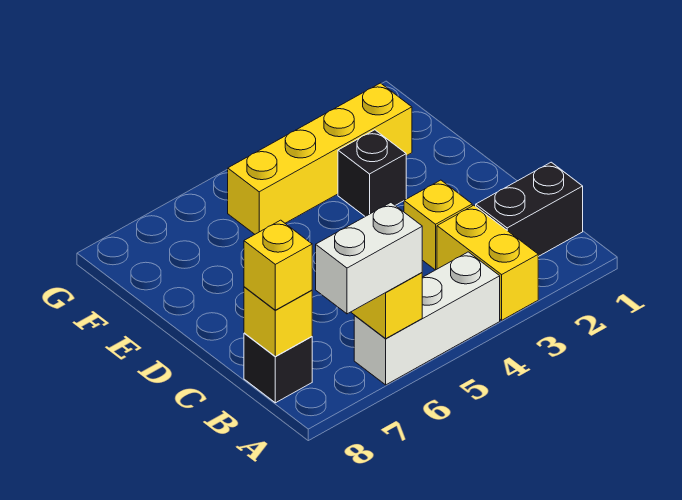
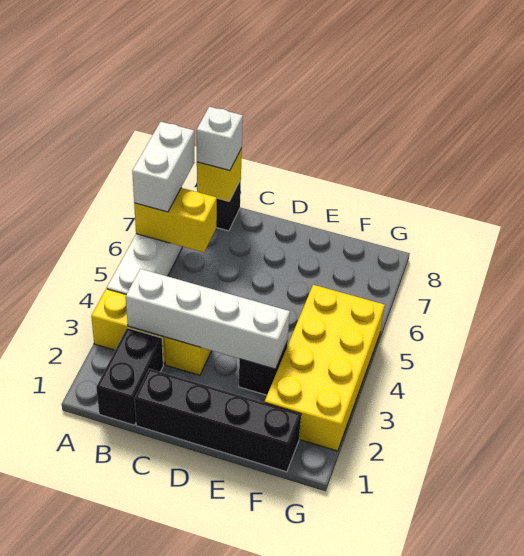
none -> white brick B3:E3 level 2
yellow brick B8 level 3 -> white brick B8 level 3
none -> black brick C1:F1 level 1
yellow brick F2:F5 level 1 -> yellow brick F2:G5 level 1

